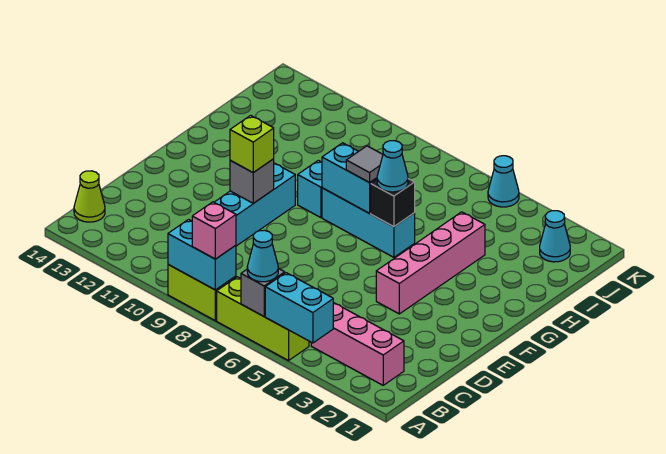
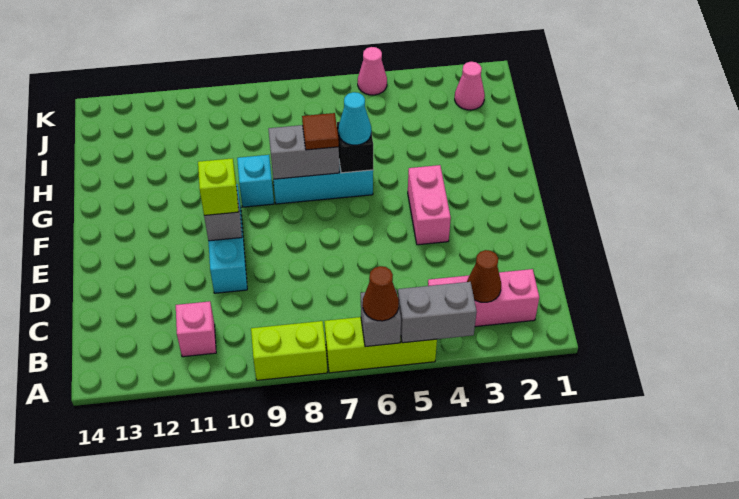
cyan brick A4:A5 level 2 -> grey brick A4:A5 level 2
cyan cone A6 level 3 -> brown cone A6 level 3
cyan brick A8:A9 level 2 -> none
pink brick A8 level 3 -> pink brick B11 level 1
none -> brown cone B3 level 2
lime cone B14 level 1 -> none
pink brick E4:H4 level 1 -> pink brick E4:F4 level 1
cyan brick G7:G8 level 2 -> grey brick G7:G8 level 2
grey tile G7 level 3 -> brown tile G7 level 3
cyan cone J2 level 1 -> pink cone J2 level 1
cyan cone K5 level 1 -> pink cone K5 level 1

